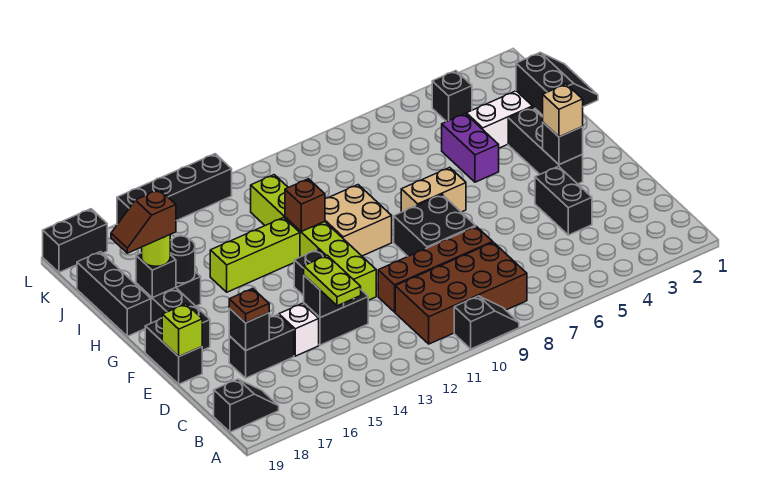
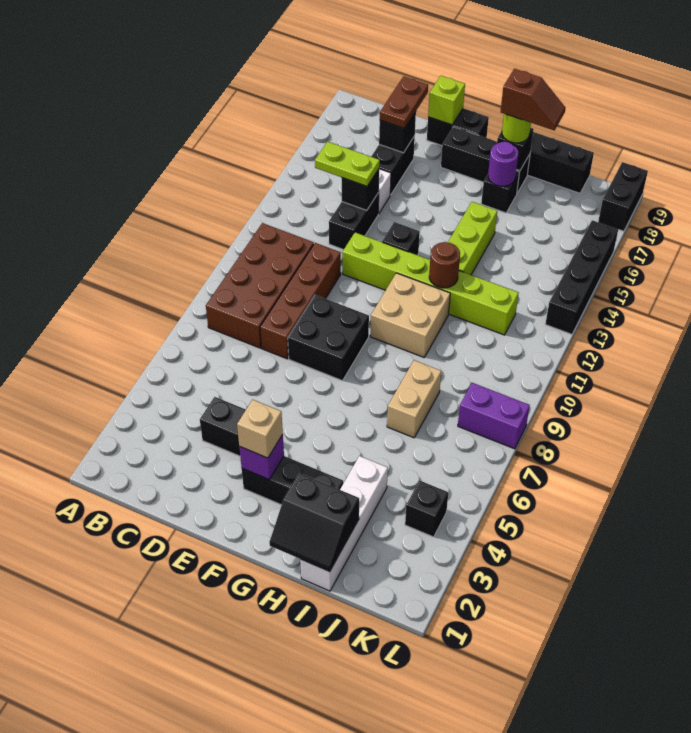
black slope A9:A10 level 1 top 10 -> none
black slope B18:B19 level 1 top 19 -> none
brown plate D17 level 3 -> brown plate D17:D18 level 3
black brick F3 level 2 -> purple brick F3 level 2
tan brick G7:G8 level 1 -> tan brick I7:I8 level 1
purple brick H5:I5 level 1 -> purple brick K8:L8 level 1
brown brick H12 level 2 -> brown round brick H12 level 2
black round brick H17 level 2 -> purple round brick H17 level 2
brown slope H18:H19 level 4 top 18 -> brown slope H18:I18 level 4 top H

